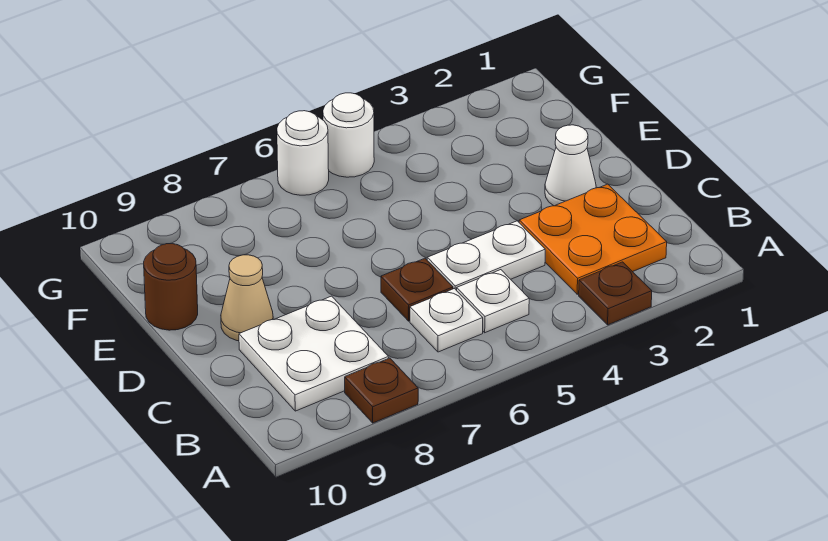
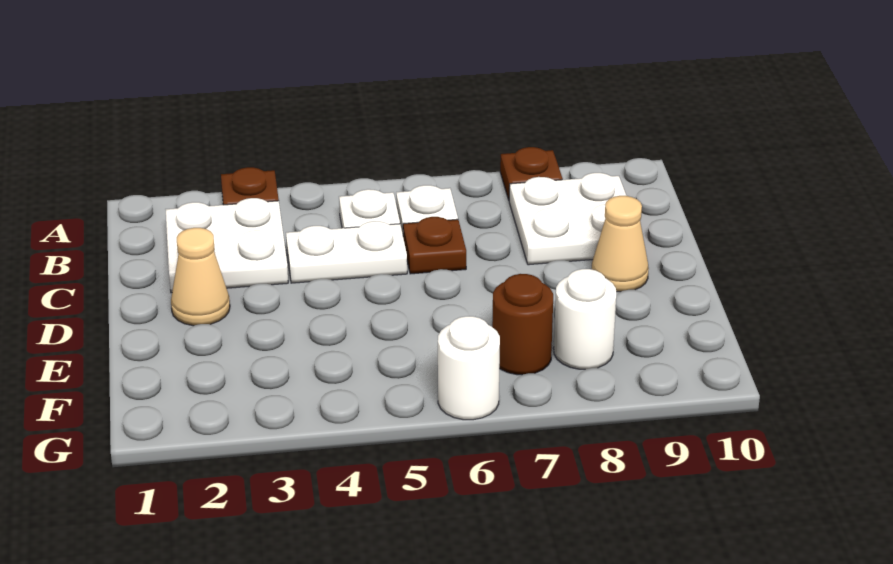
orange plate B2:C3 level 1 -> white plate B2:C3 level 1
white cone D2 level 1 -> tan cone D2 level 1
brown round brick E10 level 1 -> brown round brick F7 level 1
white round brick G5 level 1 -> white round brick F8 level 1

